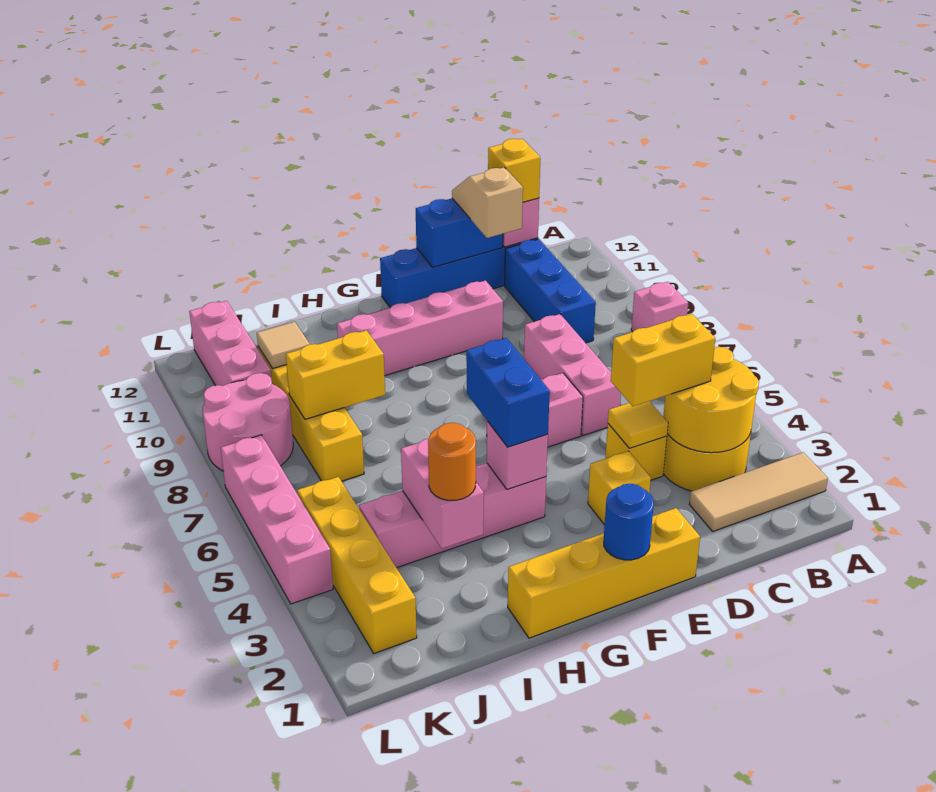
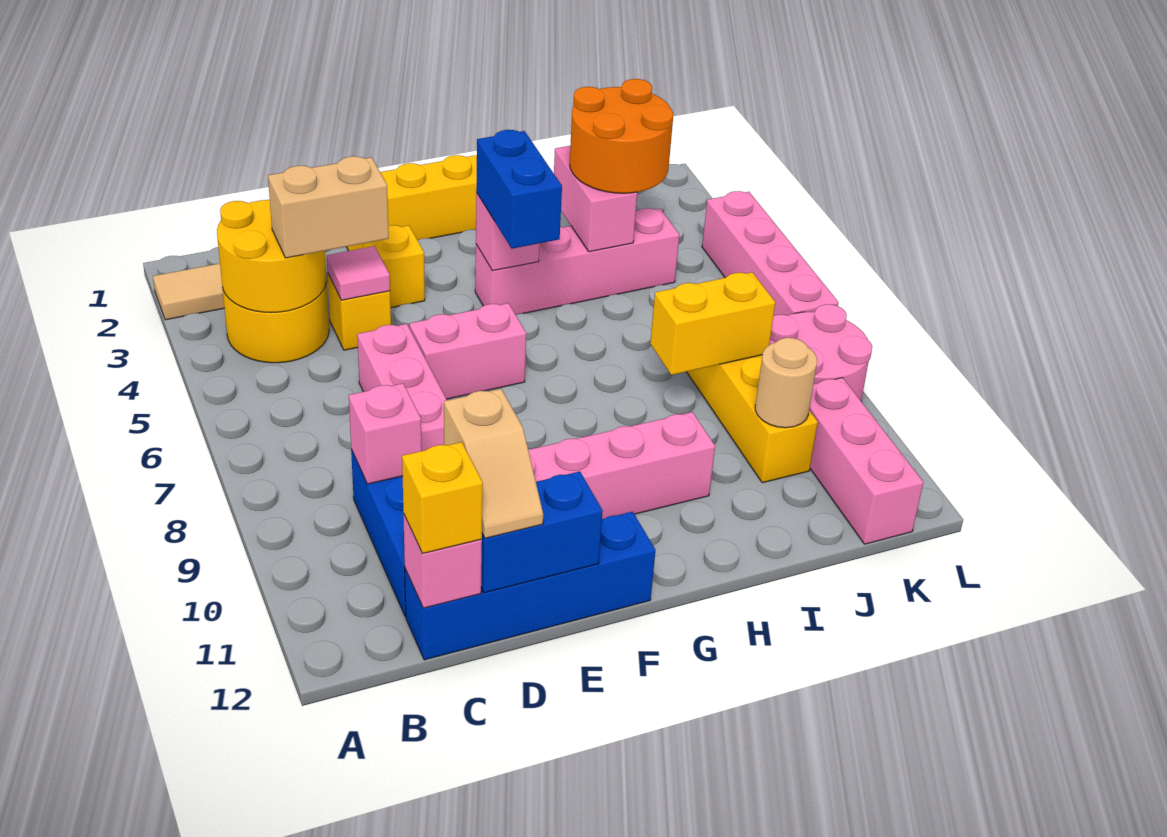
pink brick A8 level 1 -> pink brick C9 level 2
yellow brick C4:D4 level 3 -> tan brick C4:D4 level 3
yellow tile D4 level 2 -> pink tile D4 level 2
blue round brick F1 level 2 -> none
orange round brick I3 level 3 -> orange round brick I3:J4 level 3
tan tile J10 level 2 -> tan round brick J10 level 2
yellow brick K2:K5 level 1 -> none

